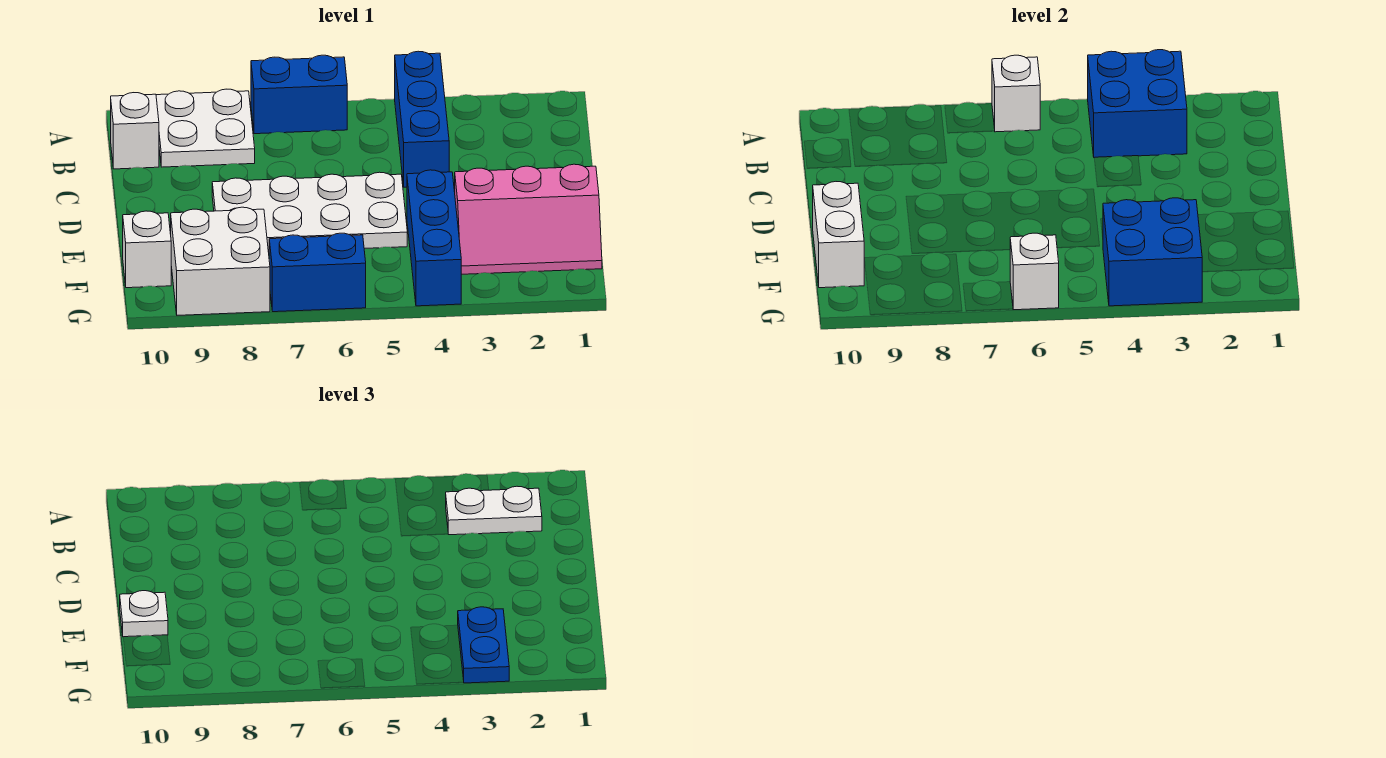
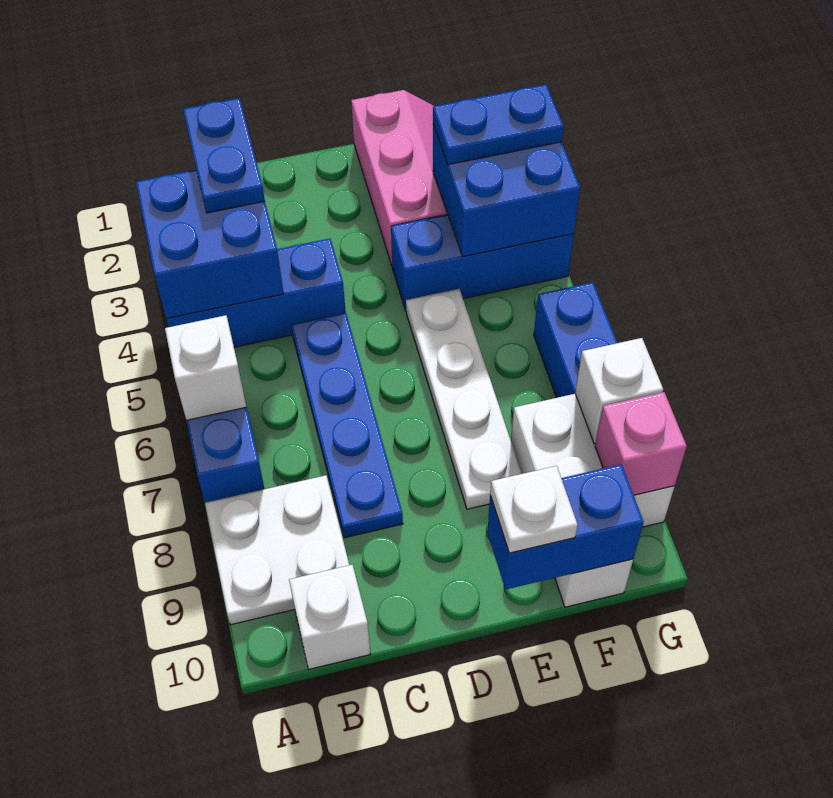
white plate B2:B3 level 3 -> blue plate B2:B3 level 3
none -> blue plate C5:C8 level 1
white plate D5:E8 level 1 -> white plate E5:E8 level 1
white brick E10:F10 level 2 -> blue brick E10:F10 level 2
white brick G6 level 2 -> white brick G8 level 2
none -> pink brick G9 level 2

